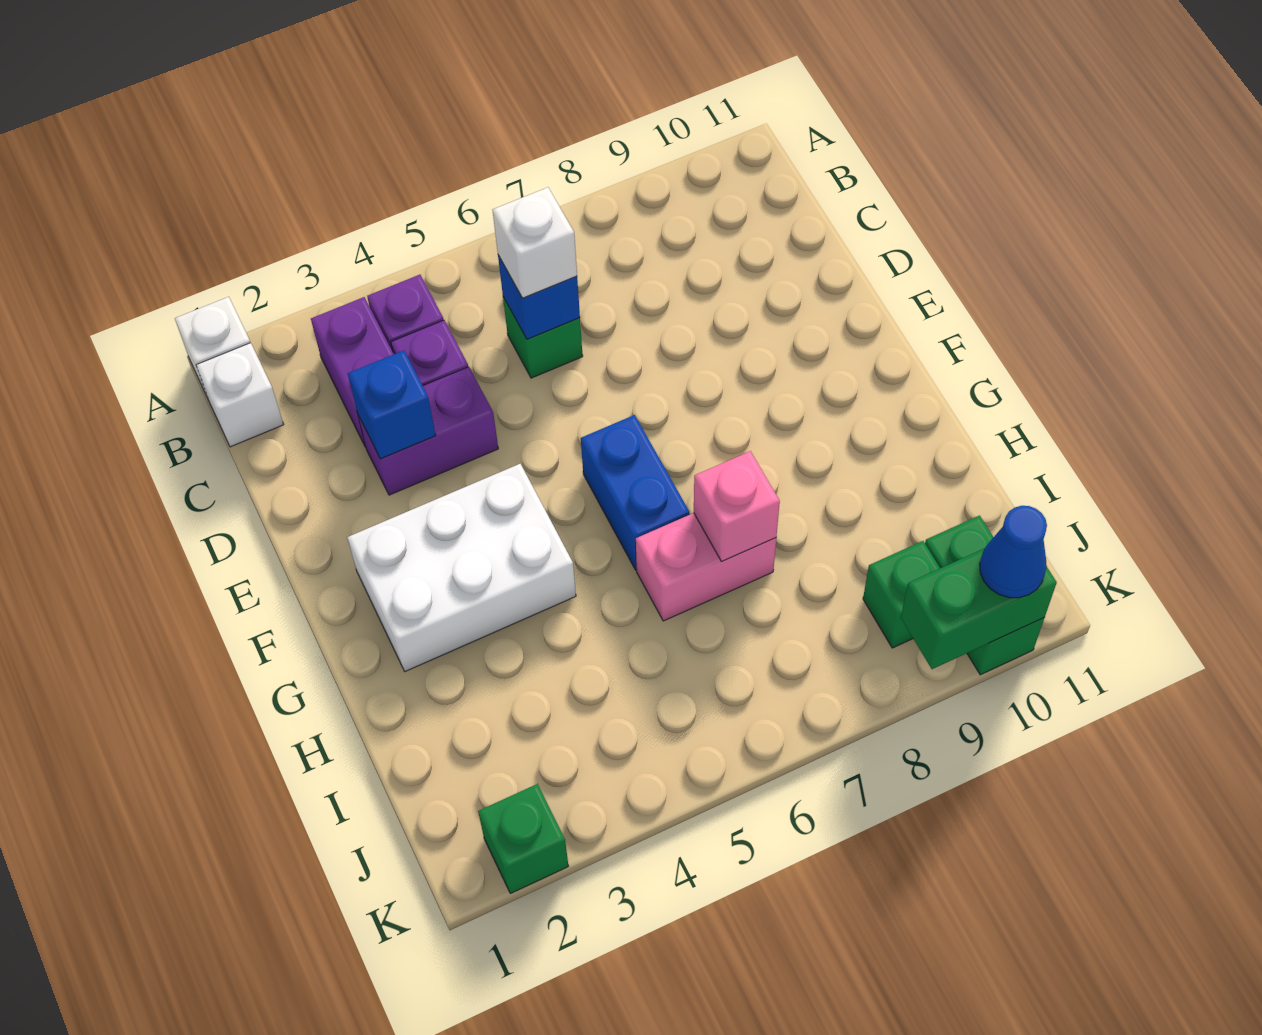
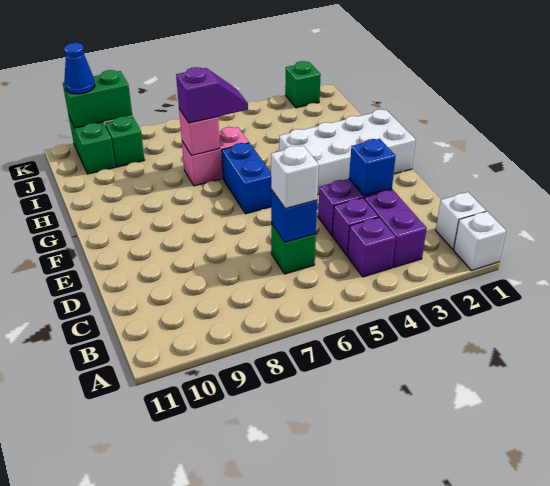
white brick F2:G4 level 1 -> white brick F1:G4 level 1
none -> purple slope H6:H7 level 3 top 7

